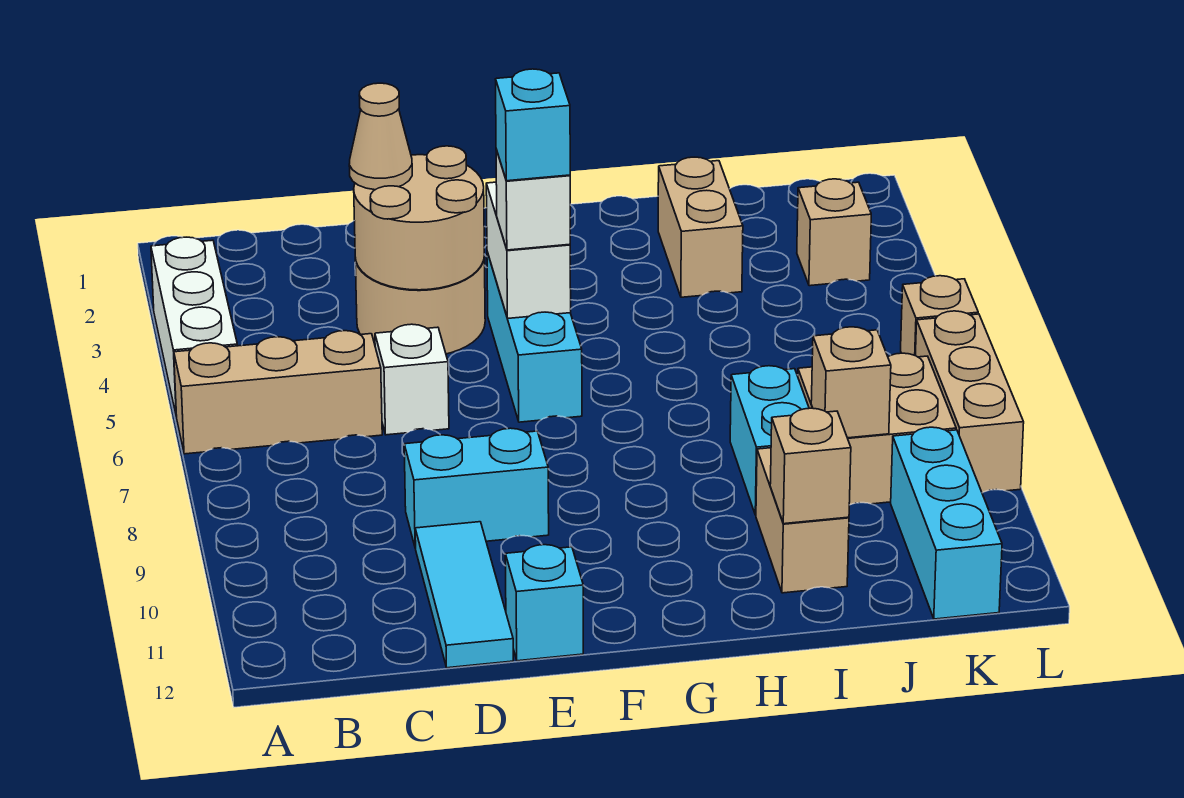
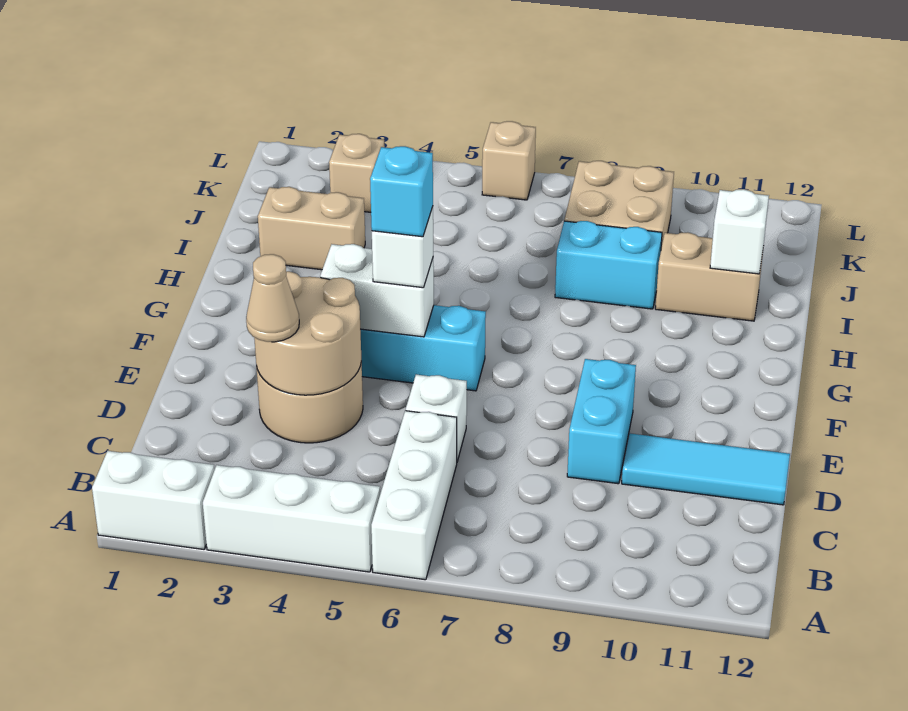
none -> white brick A1:A2 level 1
tan brick A6:C6 level 1 -> white brick A6:C6 level 1
cyan brick E12 level 1 -> none
tan brick I11 level 2 -> white brick I11 level 2
tan brick J9 level 2 -> none
cyan brick K10:K12 level 1 -> none
tan brick L7:L9 level 1 -> none

